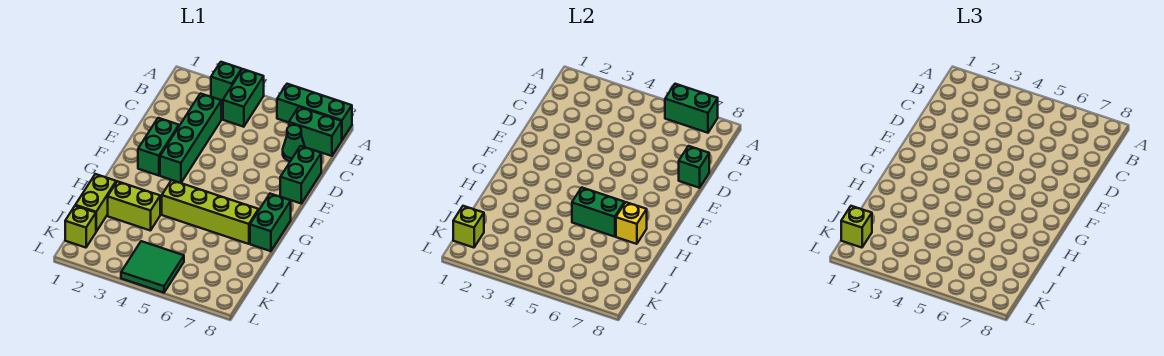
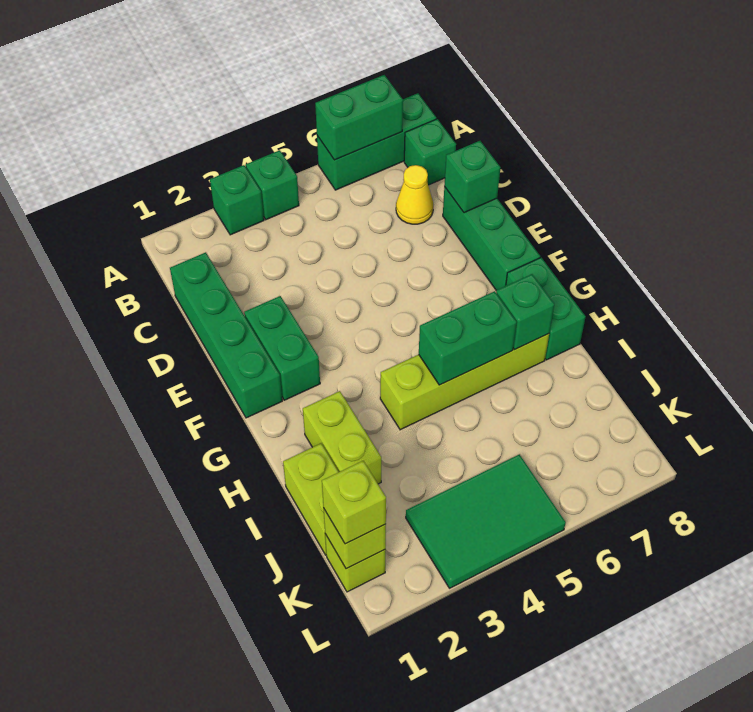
green brick A4:B4 level 1 -> green brick A4 level 1
green brick B7:B8 level 1 -> green brick B8 level 1
green brick C3:F3 level 1 -> green brick C1:F1 level 1
green cone C7 level 1 -> yellow cone C7 level 1
green brick D8:E8 level 1 -> green brick D8:F8 level 1
yellow brick H7 level 2 -> green brick H7 level 2
lime brick I2:I3 level 1 -> lime brick H2:I2 level 1
green tile K4:L5 level 1 -> green tile K3:L5 level 1

